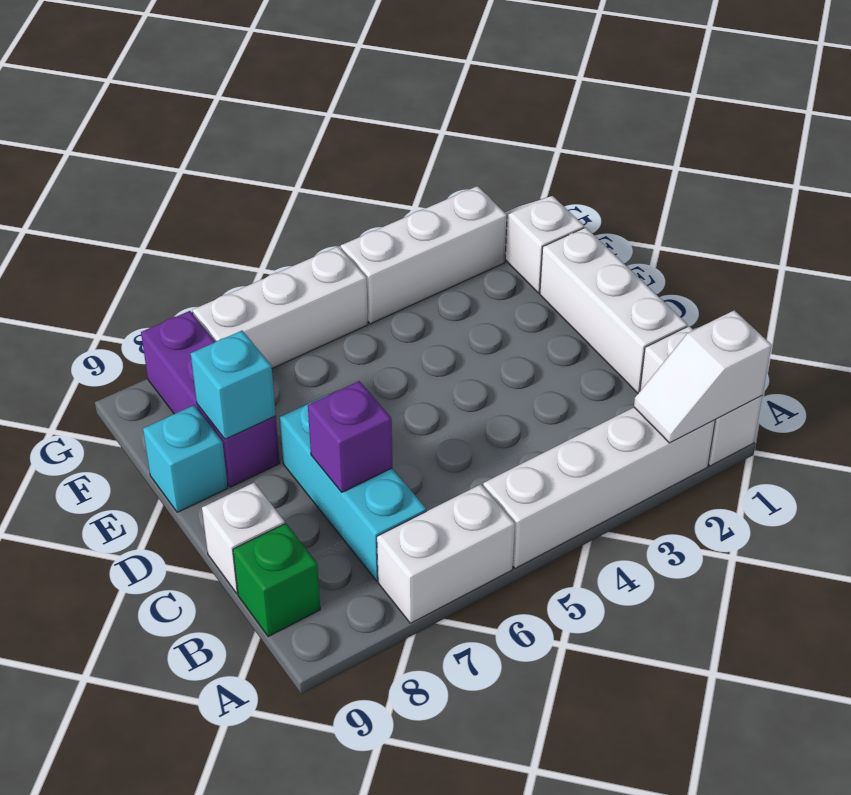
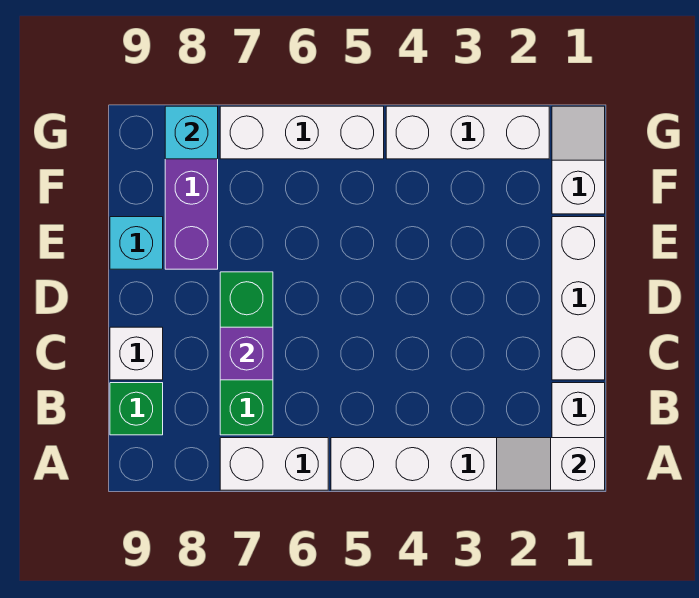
cyan brick B7:D7 level 1 -> green brick B7:D7 level 1
cyan brick E8 level 2 -> cyan brick G8 level 2

